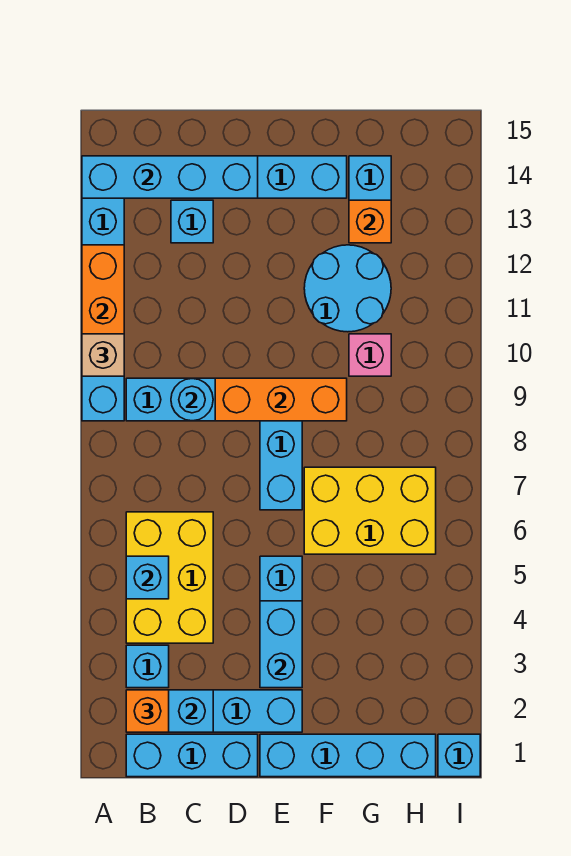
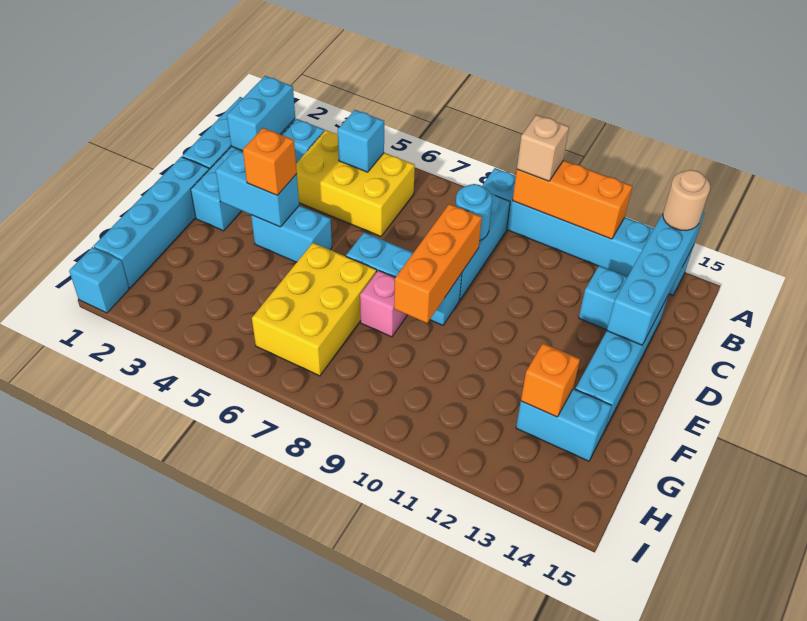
none -> tan round brick A14 level 3
orange brick B2 level 3 -> orange brick E4 level 3
cyan round brick F11:G12 level 1 -> none
pink brick G10 level 1 -> pink brick F8 level 1

